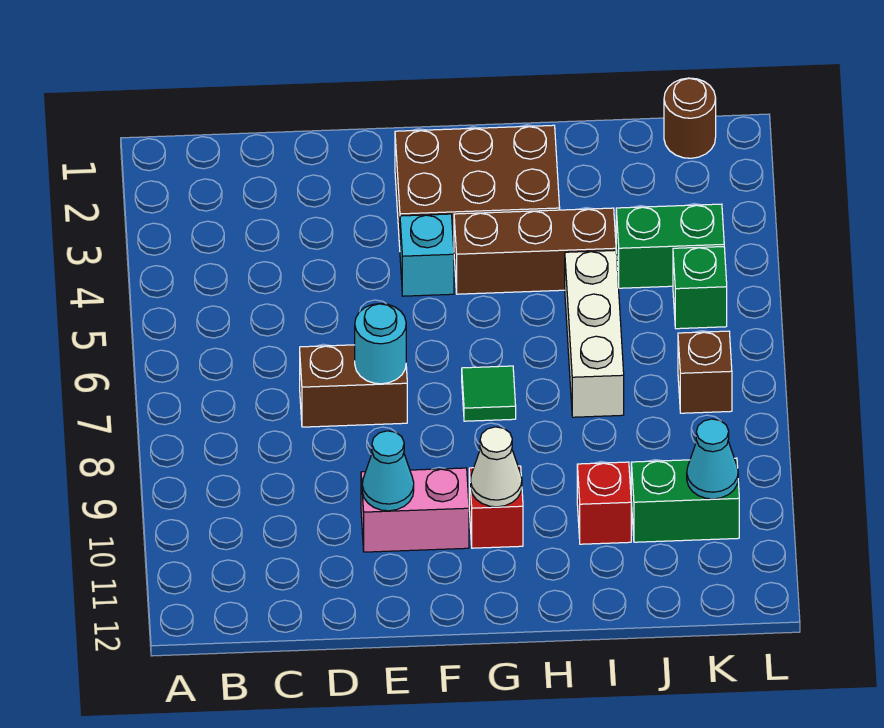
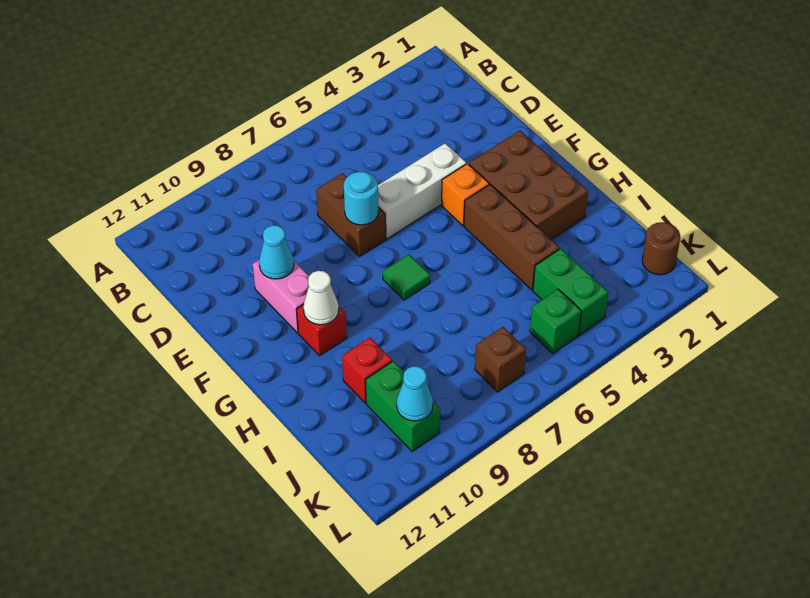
cyan brick F4 level 1 -> orange brick F4 level 1
white brick I5:I7 level 1 -> white brick E4:E6 level 1

